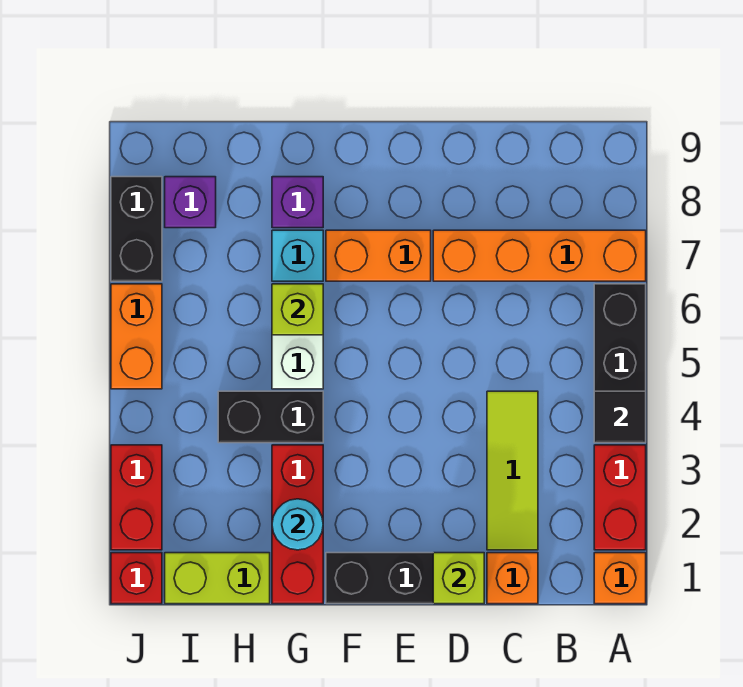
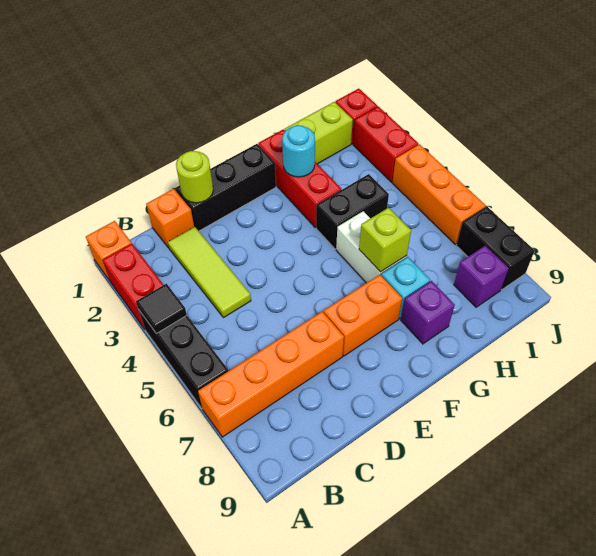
lime brick D1 level 2 -> lime round brick D1 level 2
orange brick J5:J6 level 1 -> orange brick J4:J6 level 1

